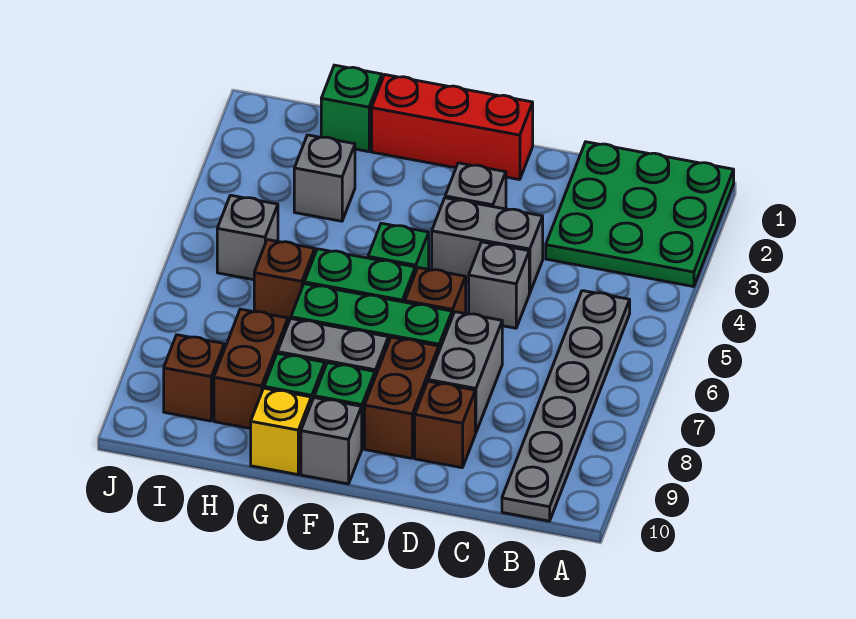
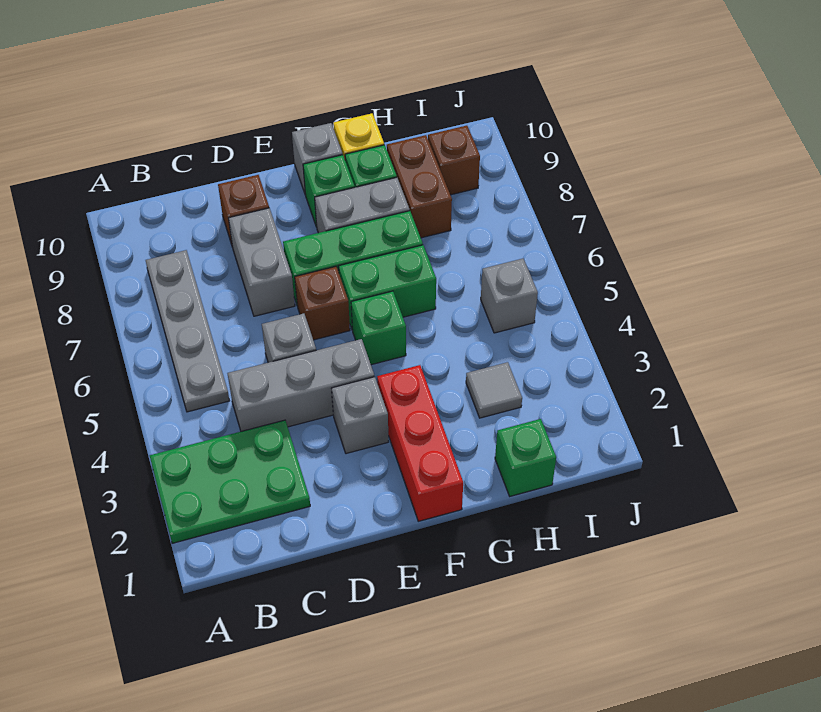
green plate A1:C3 level 1 -> green plate A2:C3 level 1
grey plate B5:B10 level 1 -> grey plate B5:B8 level 1
grey brick D4:E4 level 1 -> grey brick C4:E4 level 1
red brick E1:G1 level 1 -> red brick F1:F3 level 1
brown brick E8:E9 level 1 -> none
grey brick H3 level 1 -> grey tile H3 level 1
brown brick H6 level 1 -> none

